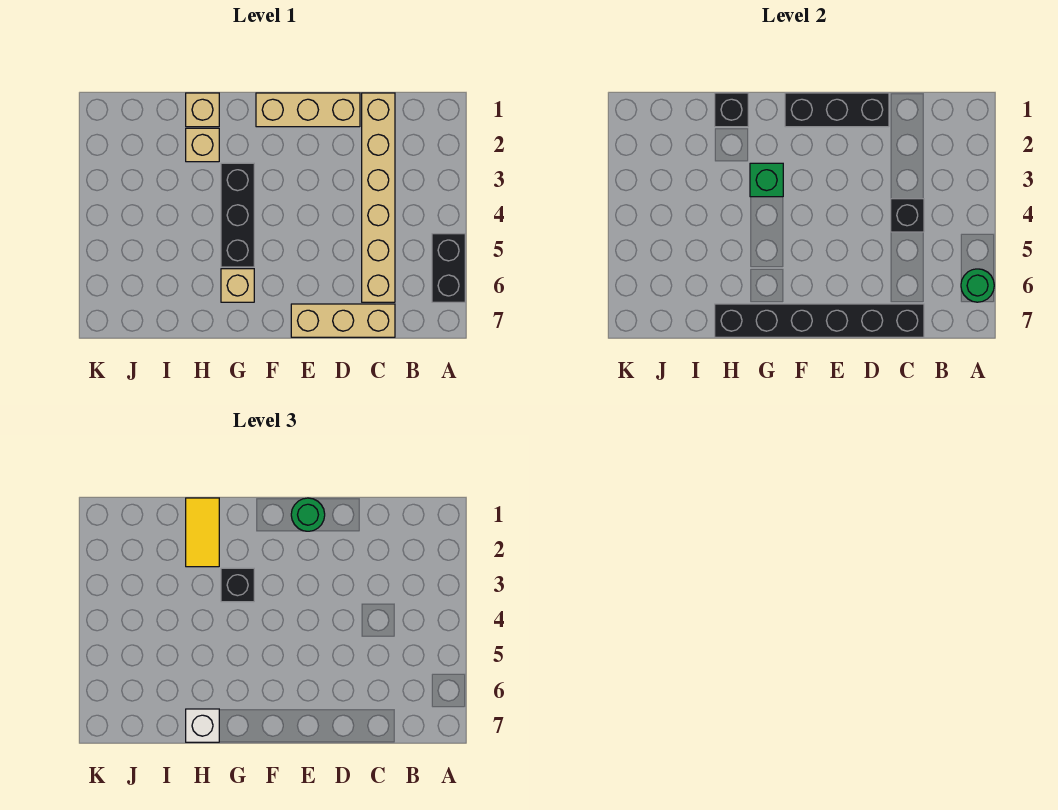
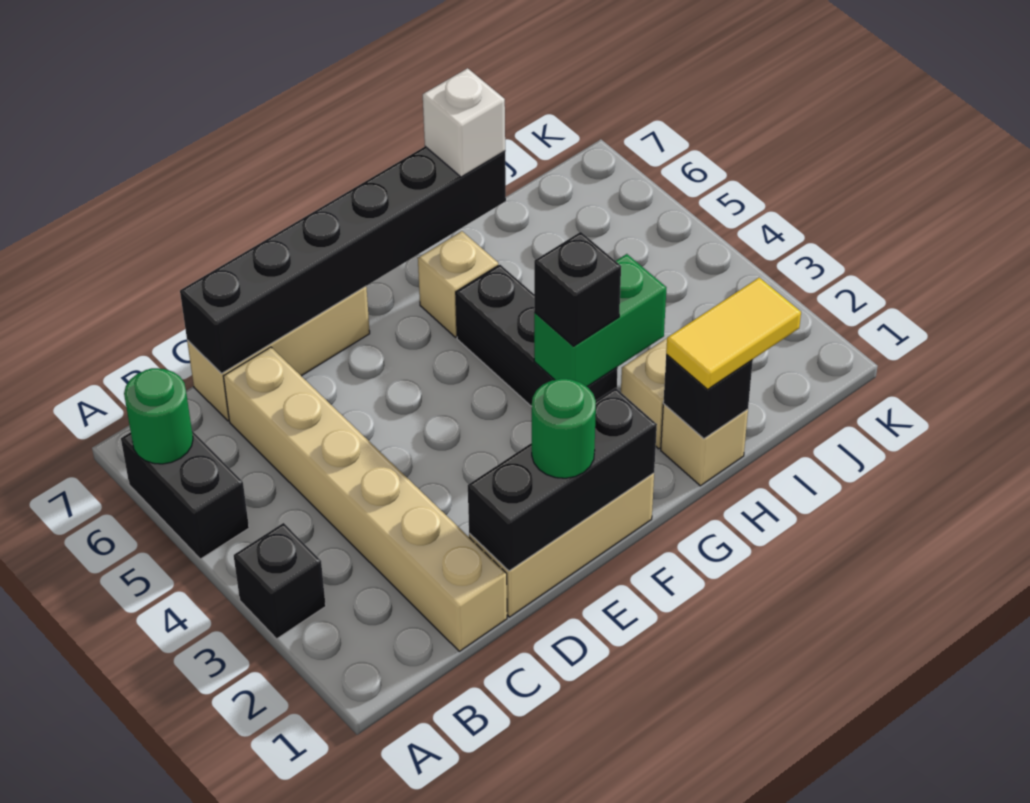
black brick C4 level 2 -> black brick A3 level 1
green brick G3 level 2 -> green brick G3:H3 level 2
yellow tile H1:H2 level 3 -> yellow tile H1:I1 level 3

